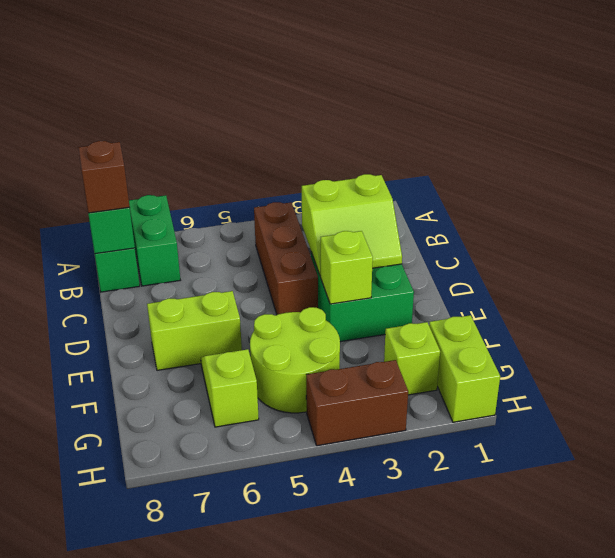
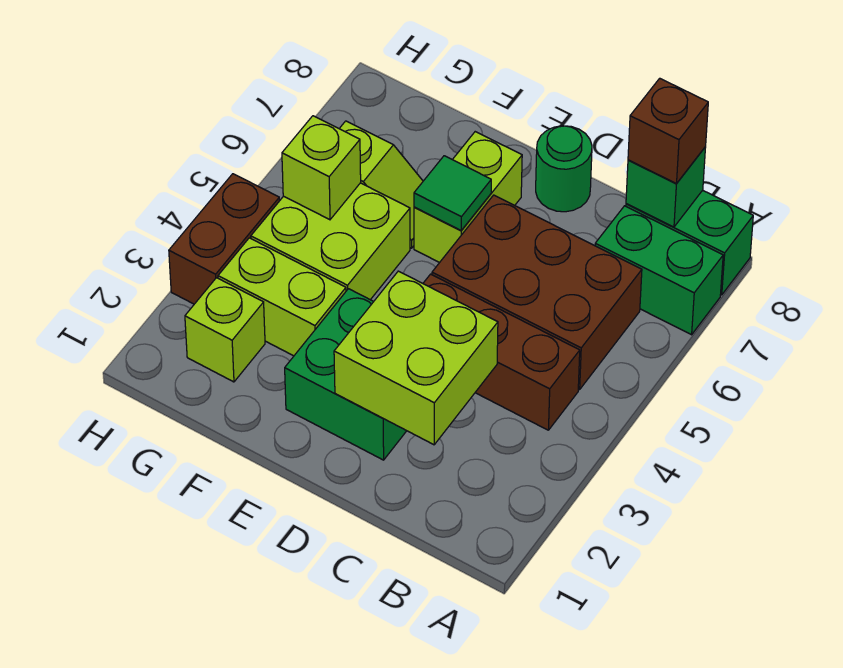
none -> brown brick B5:D6 level 1
lime slope C2:D3 level 2 top C -> lime brick C2:D3 level 2
none -> green round brick D8 level 1
lime brick E3 level 2 -> lime brick G5 level 2
none -> green tile E6 level 2
lime round brick F4:G5 level 1 -> lime brick F4:G5 level 1
lime brick G1:H1 level 1 -> lime brick F3:G3 level 1

